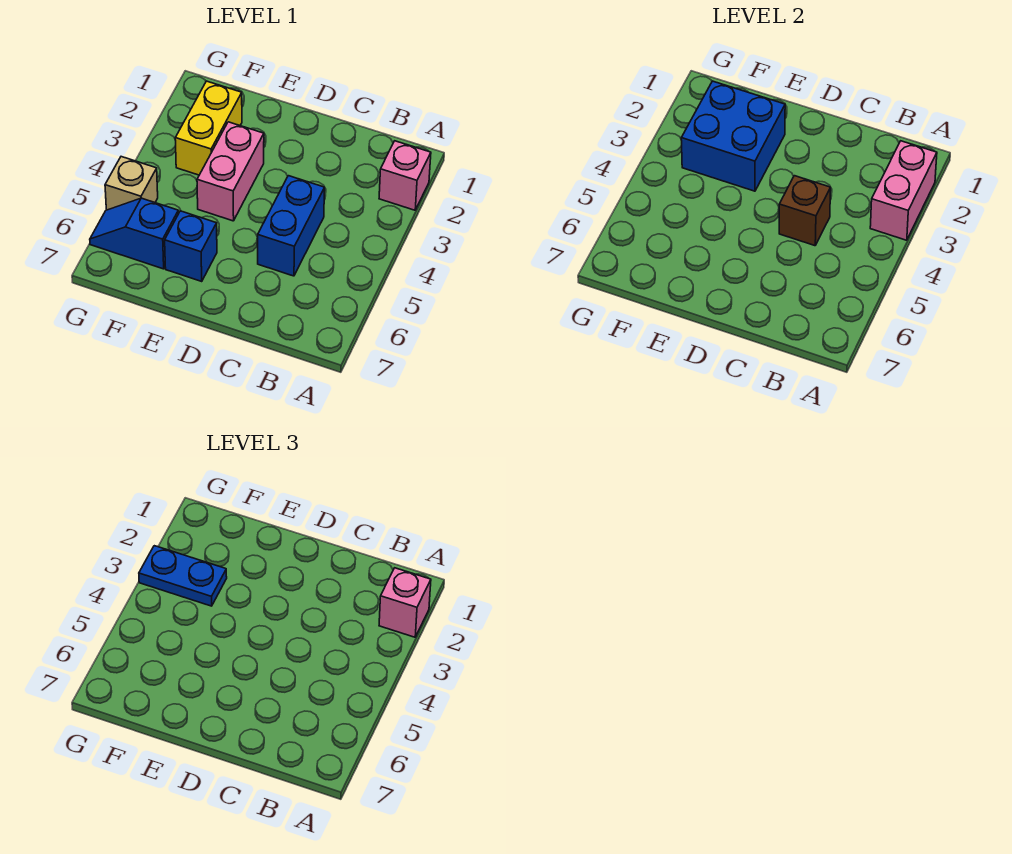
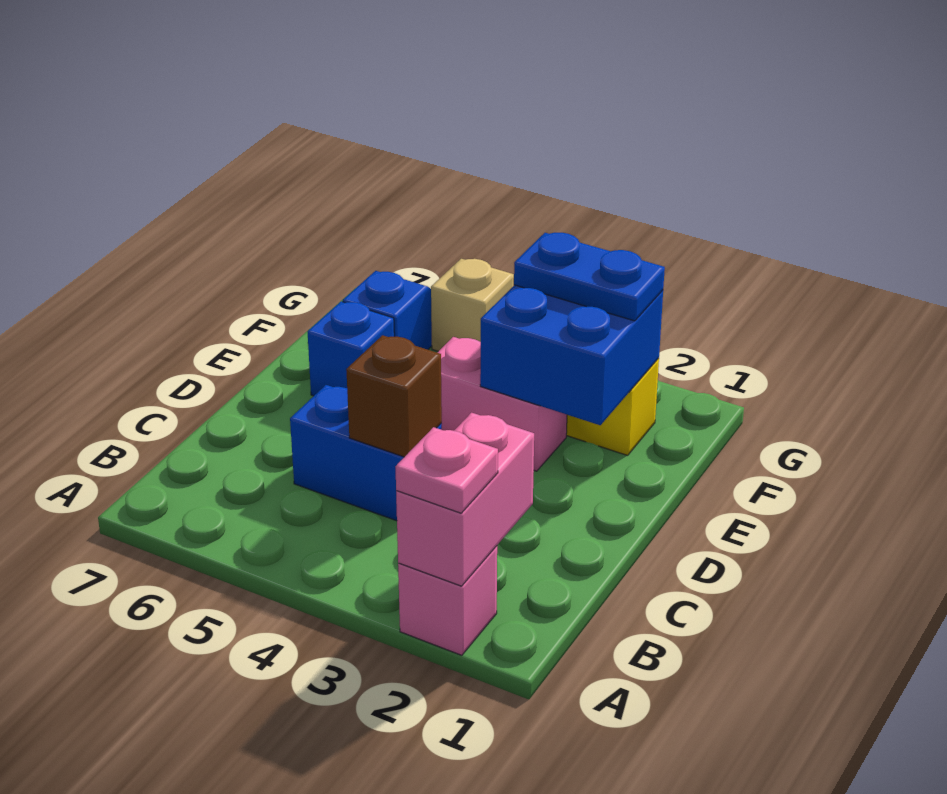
pink brick A2:A3 level 2 -> pink brick A2:B2 level 2
pink brick A2 level 3 -> pink plate A2 level 3
blue plate F3:G3 level 3 -> blue plate F2:F3 level 3

